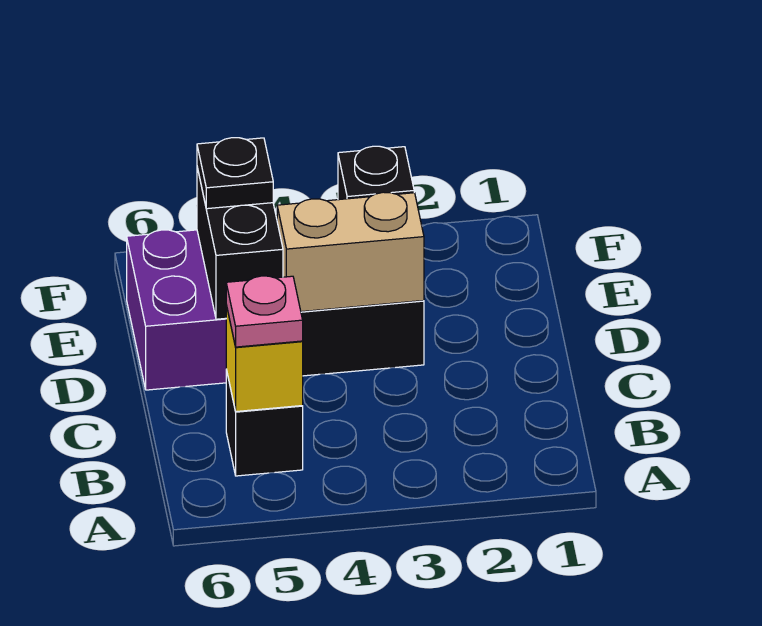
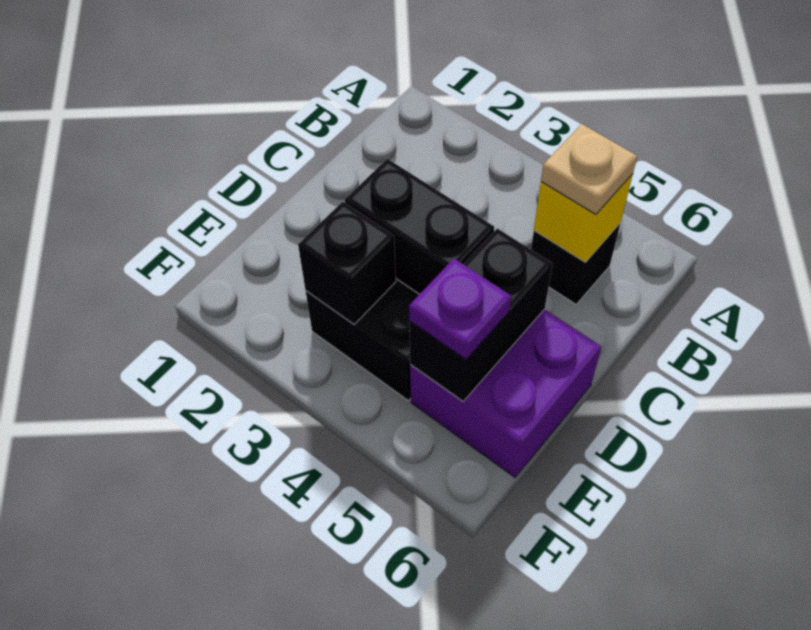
pink plate B5 level 3 -> tan plate B5 level 3
tan brick D3:D4 level 2 -> black brick D3:D4 level 2
black plate E5 level 3 -> purple plate E5 level 3

